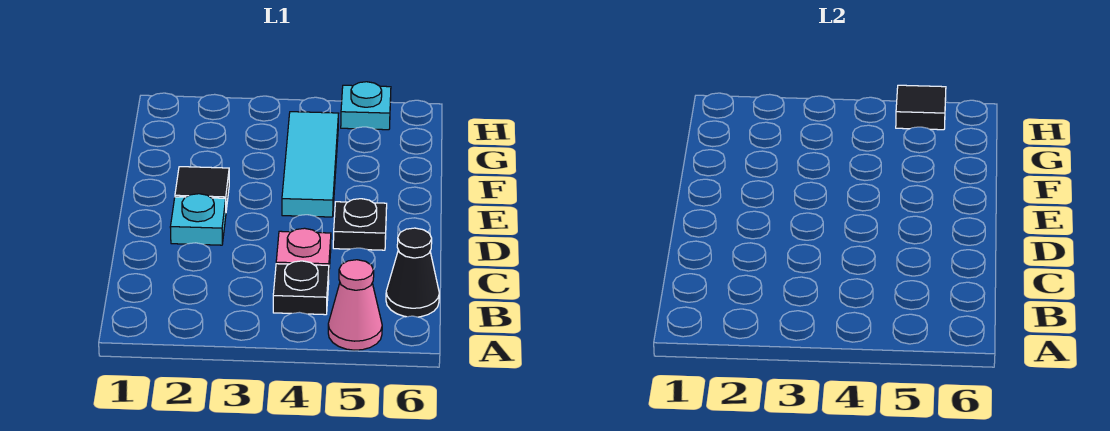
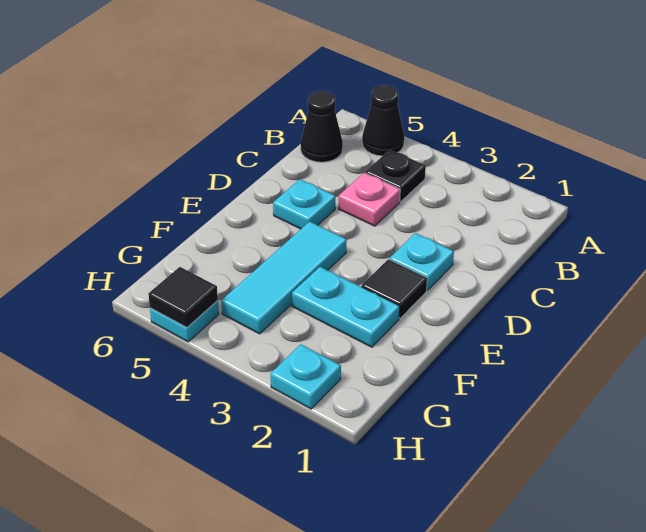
pink cone A5 level 1 -> black cone A5 level 1
black plate D5 level 1 -> cyan plate D5 level 1
none -> cyan plate F2:F3 level 1
none -> cyan plate H2 level 1

